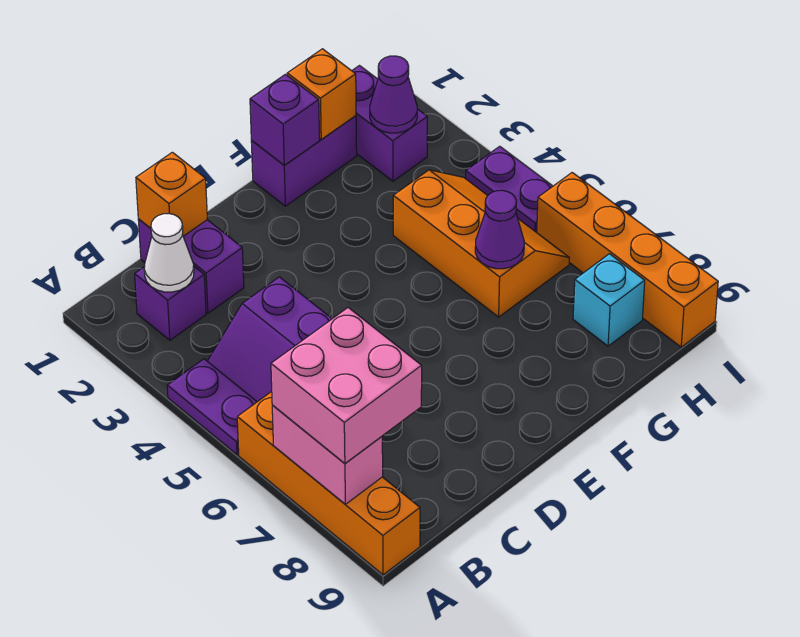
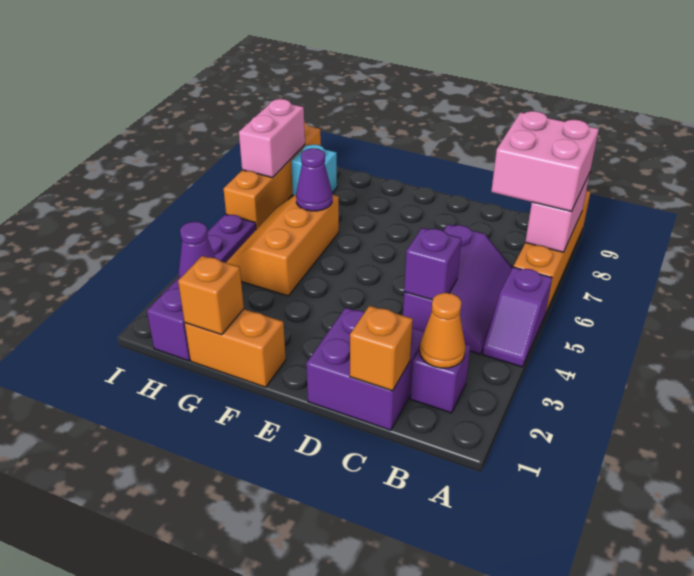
purple plate A4:A5 level 1 -> purple slope A4:A5 level 1 top 5
white cone B2 level 2 -> orange cone B2 level 2
purple brick C1:C2 level 1 -> purple brick C1:D2 level 1
purple brick F1:G1 level 1 -> orange brick F1:G1 level 1
purple brick F1 level 2 -> purple brick C4 level 2
none -> pink brick I7:I8 level 2

